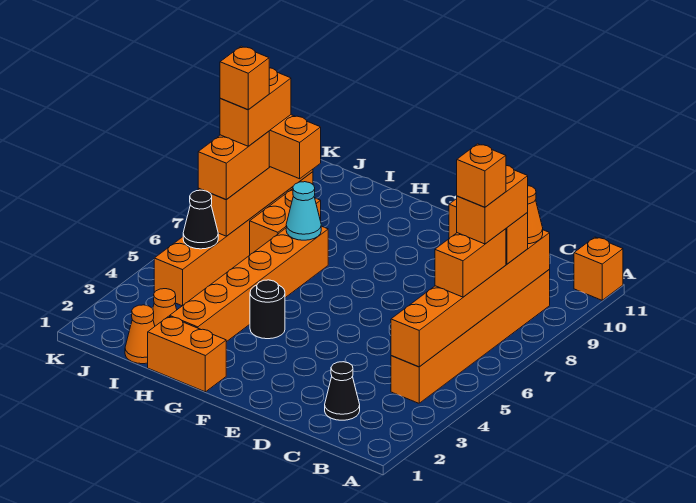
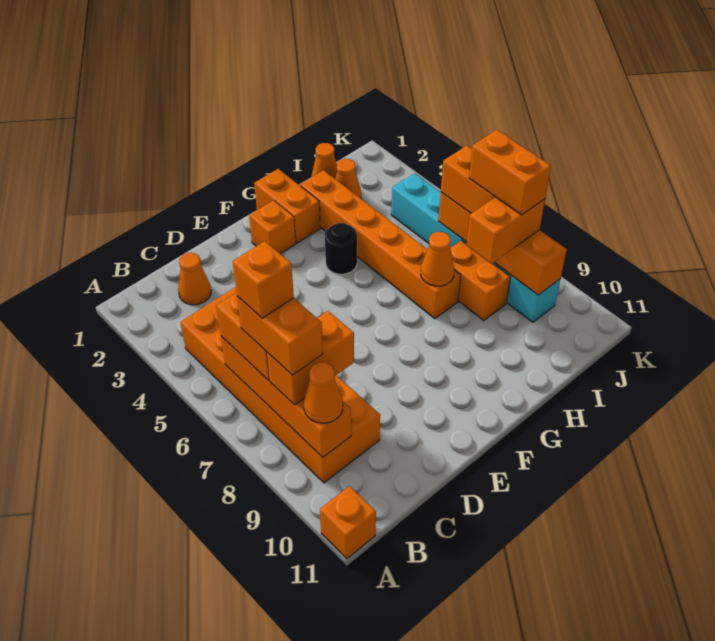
orange brick B4:B9 level 1 -> orange brick B4:C9 level 1
orange brick B4:B9 level 2 -> orange brick B6:B9 level 2
black cone C2 level 1 -> orange cone C2 level 1
orange brick G1:H1 level 1 -> orange brick G1:G2 level 1
cyan cone H7 level 2 -> orange cone H7 level 2
orange brick J4:J9 level 1 -> cyan brick J4:J9 level 1
black cone J5 level 2 -> none
orange brick J7 level 5 -> orange brick F2 level 1

